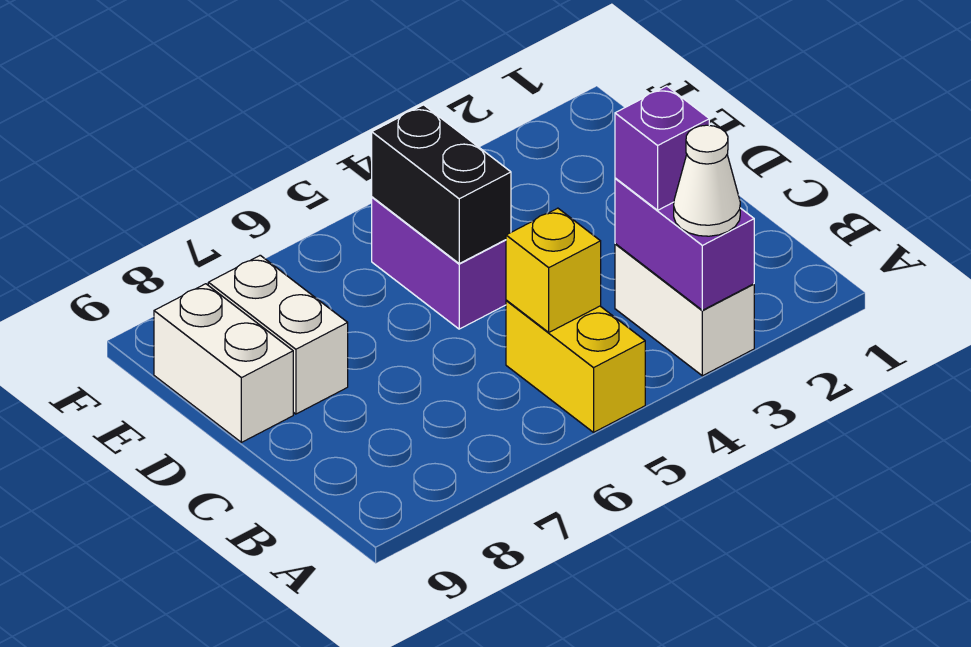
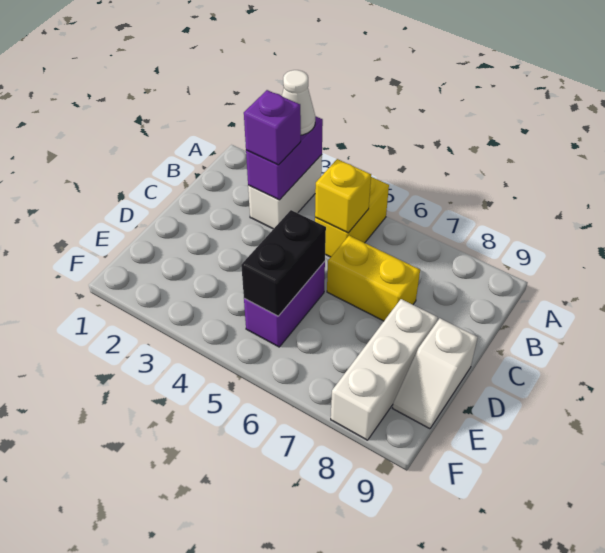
none -> yellow brick C6:C7 level 1
white brick D8:E8 level 1 -> white brick D8:F8 level 1
white brick D9:E9 level 1 -> white slope D9:E9 level 1 top D

